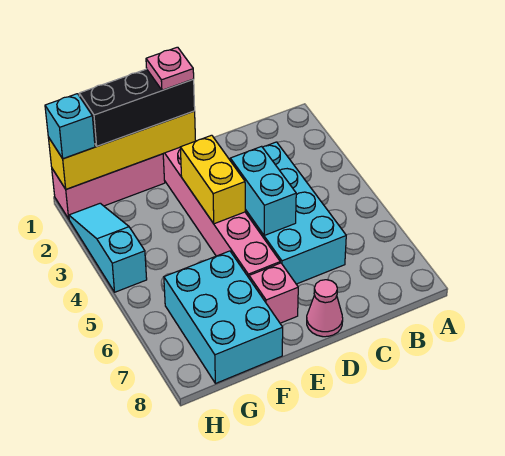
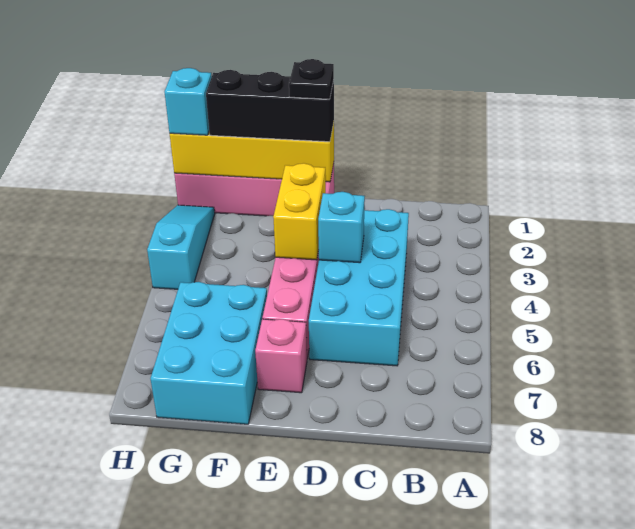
cyan brick D4:D5 level 2 -> cyan brick D4 level 2
pink cone D8 level 1 -> none
pink plate E1 level 4 -> black plate E1 level 4

